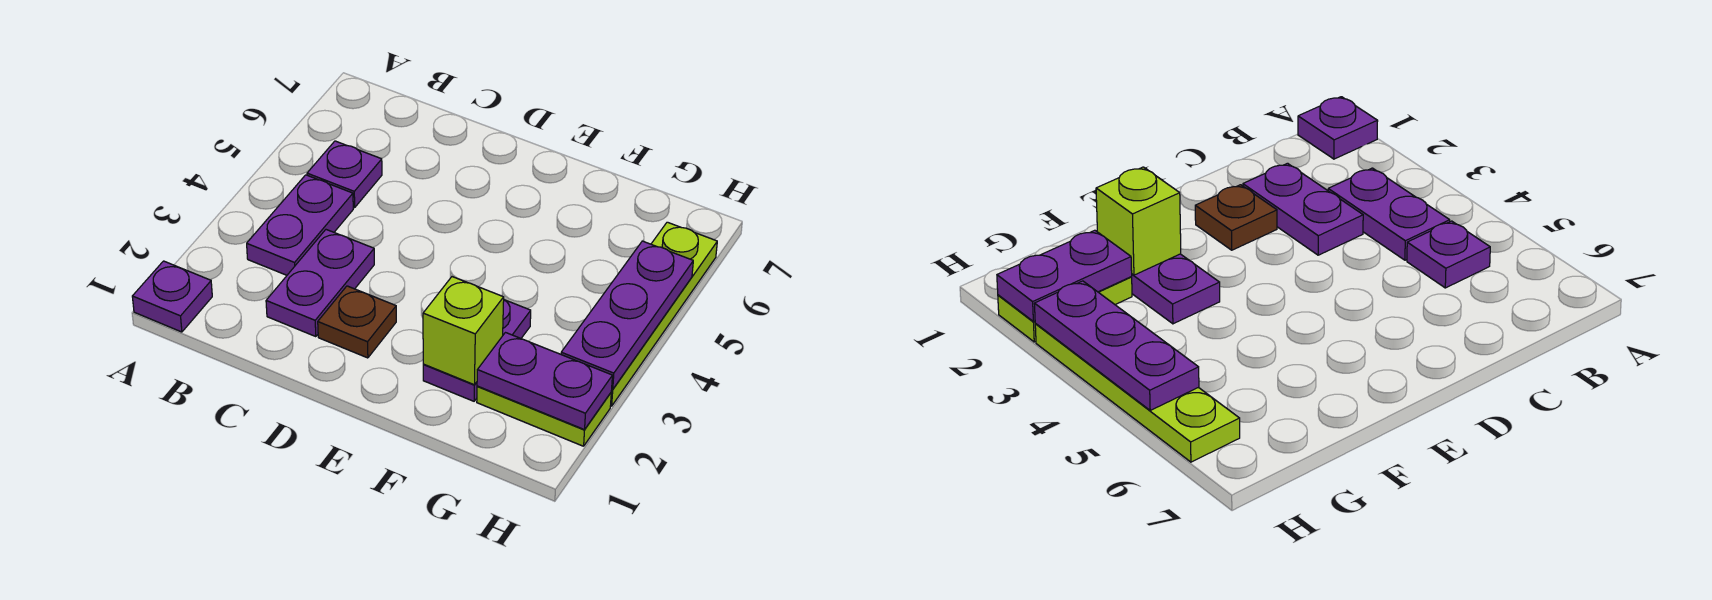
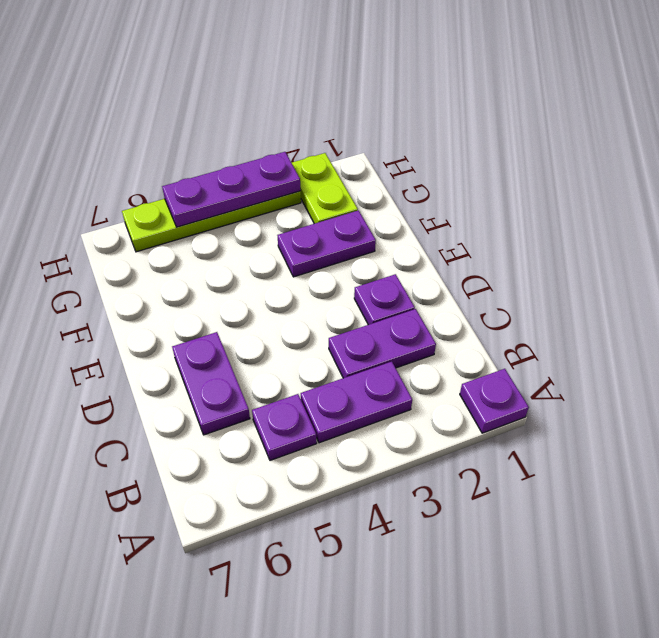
brown plate D2 level 1 -> purple plate D2 level 1
lime brick F2 level 2 -> none
purple plate G2:H2 level 2 -> purple plate C6:D6 level 1

